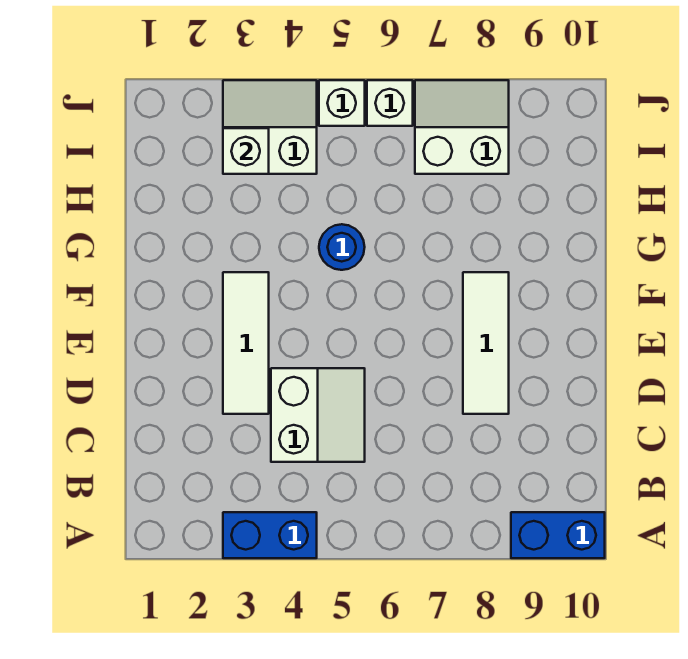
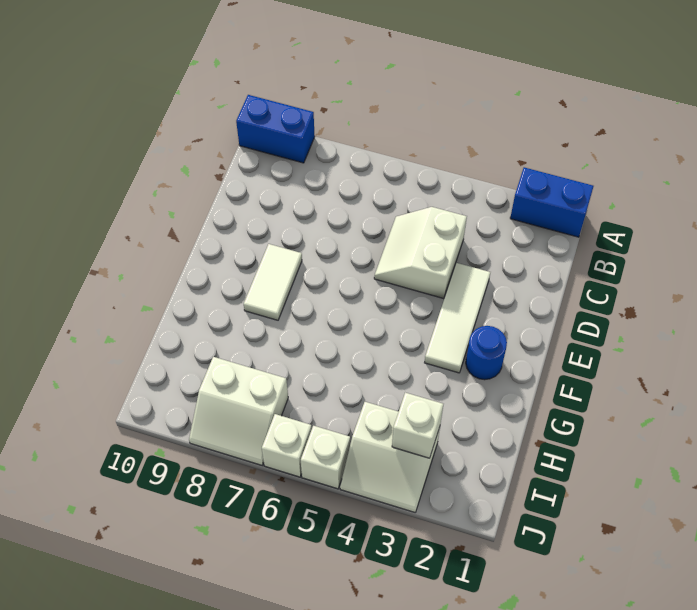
blue brick A3:A4 level 1 -> blue brick A1:A2 level 1
white tile D8:F8 level 1 -> white tile E8:F8 level 1
blue round brick G5 level 1 -> blue round brick F2 level 1

